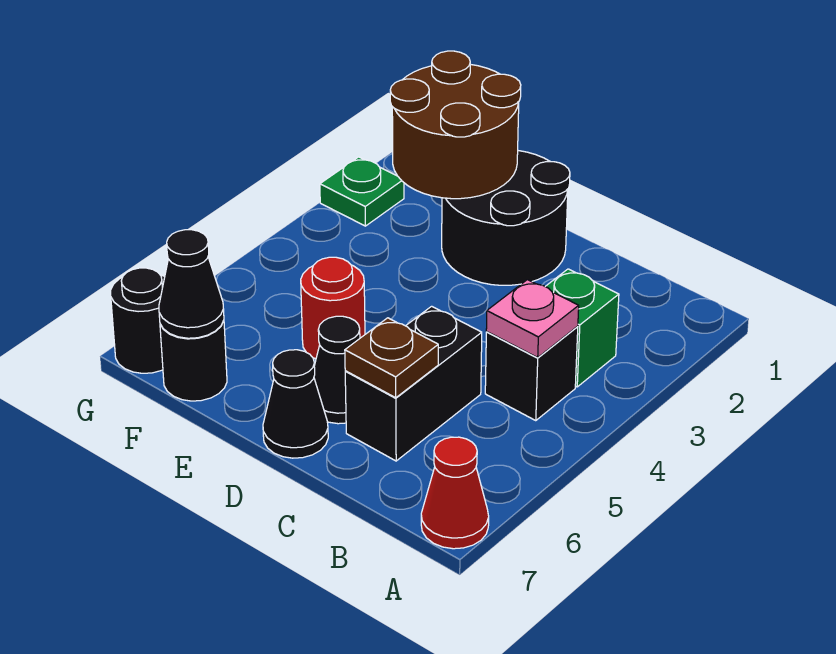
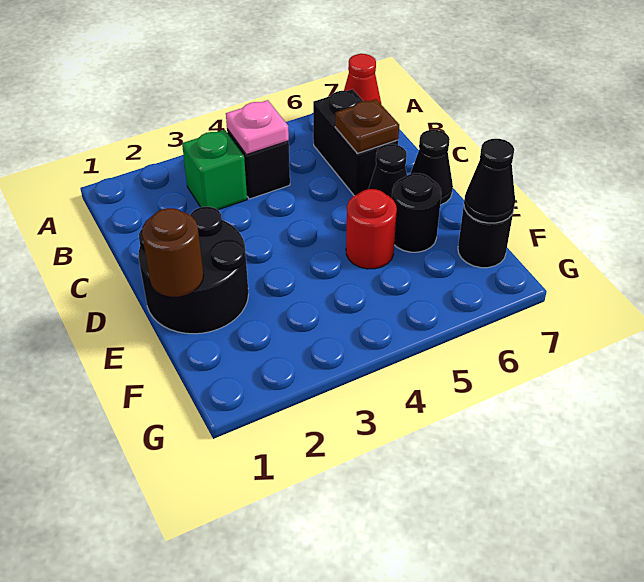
black brick C5:C6 level 1 -> black brick B6:C6 level 1
brown round brick E1:F2 level 2 -> brown round brick E1 level 2
green plate G2 level 1 -> none
black round brick G7 level 1 -> black round brick E6 level 1

